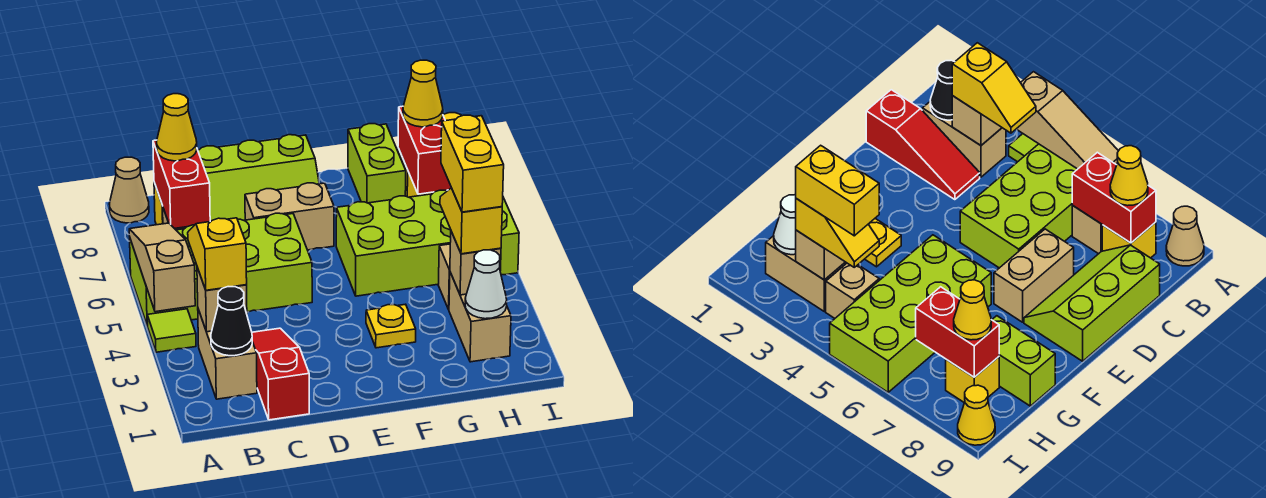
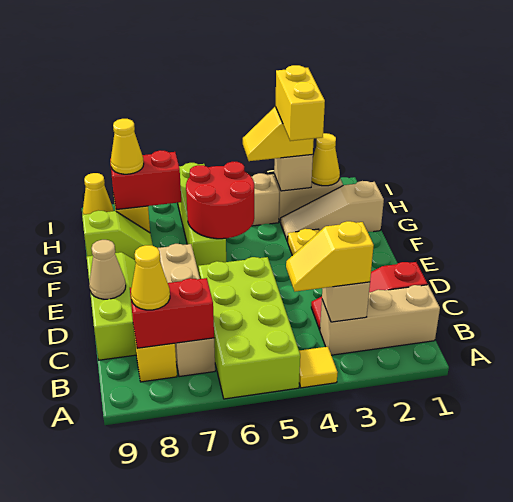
lime tile A4 level 1 -> yellow tile A4 level 1
tan slope A4:A6 level 2 top 4 -> tan slope G1:G3 level 1 top 1
tan cone A9 level 1 -> tan cone D9 level 2
tan brick B2:B3 level 1 -> tan brick B1:B3 level 1
black cone B2 level 2 -> none
lime brick F5:I6 level 1 -> lime brick F6:I6 level 1
none -> red round brick F5:G6 level 2
lime brick G8:G9 level 1 -> lime slope G8:G9 level 1 top 9
white cone H2 level 2 -> yellow cone H2 level 2
yellow brick H3:H4 level 4 -> yellow brick G3:H3 level 4

